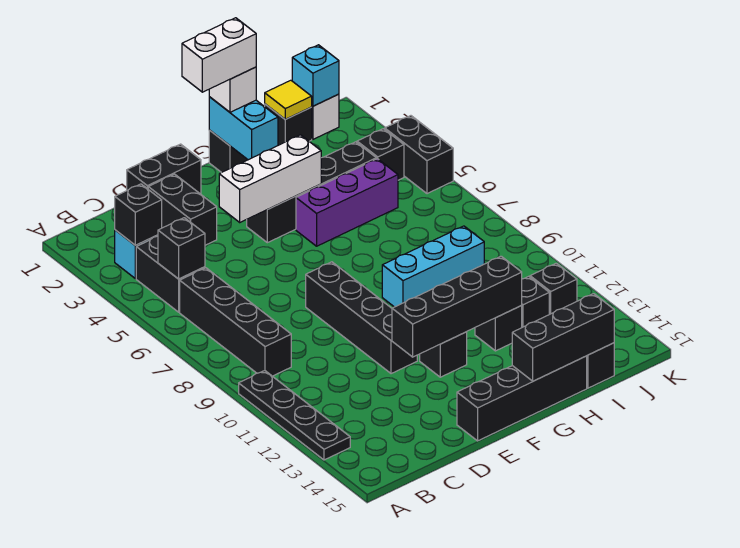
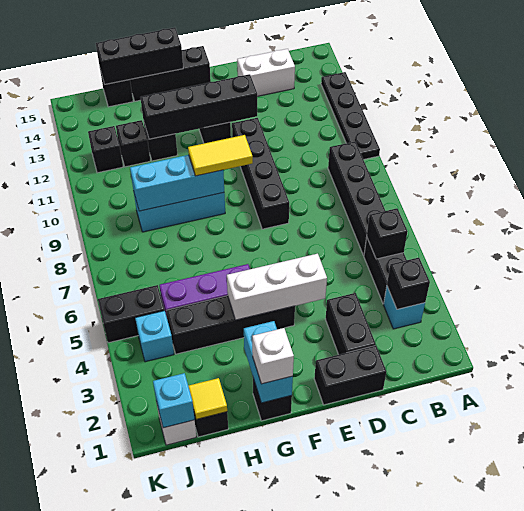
black brick E15:H15 level 1 -> black brick F15:H15 level 1
white brick F1:G1 level 4 -> white brick C14:D14 level 1
none -> yellow tile F9:G9 level 3
none -> cyan brick G9:I9 level 2
black brick J4 level 1 -> cyan brick J4 level 1
black brick K4:K5 level 1 -> black brick J5:K5 level 1

